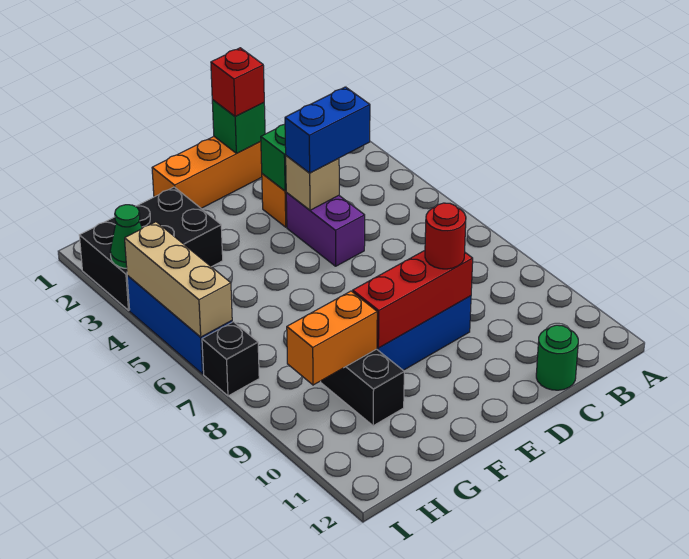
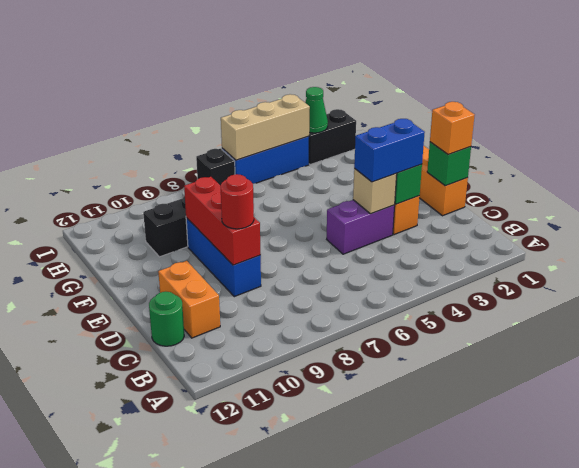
blue brick C4:D4 level 3 -> blue brick D3:D4 level 3
red brick D1 level 3 -> orange brick D1 level 3
black brick G2:I3 level 1 -> black brick I2:I3 level 1
orange brick G9:H9 level 2 -> orange brick C11:D11 level 1

